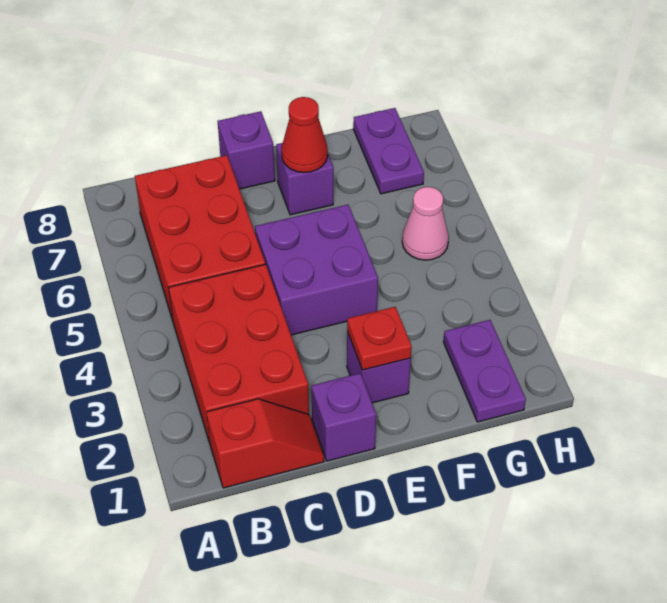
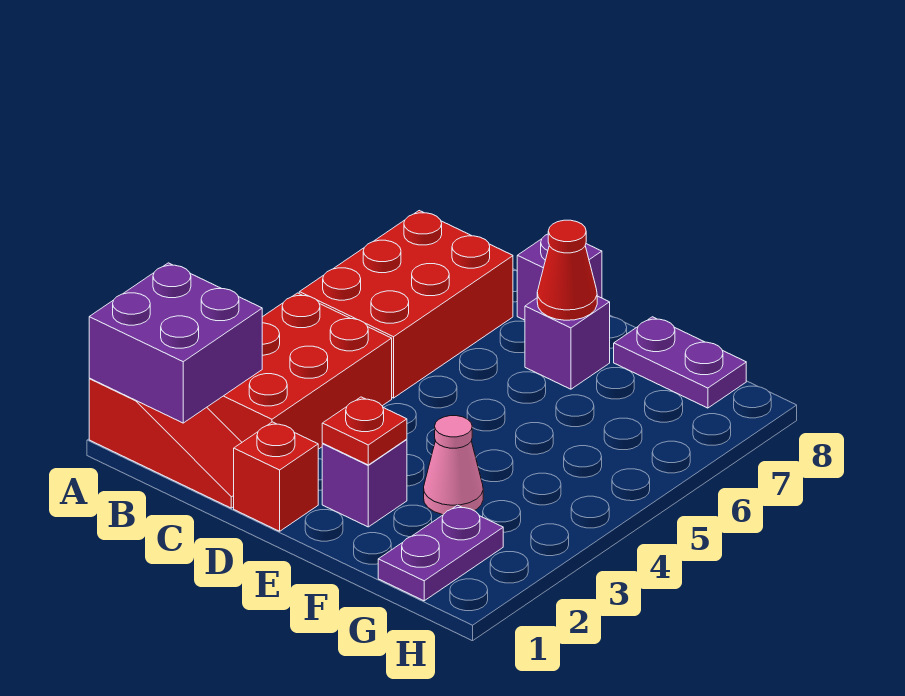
red slope B1:C1 level 1 top B -> red slope A1:C1 level 1 top A
purple brick D1 level 1 -> red brick D1 level 1
purple brick D4:E5 level 1 -> purple brick A1:B2 level 2
pink cone G5 level 1 -> pink cone F3 level 1
purple plate G7:G8 level 1 -> purple plate F8:G8 level 1

